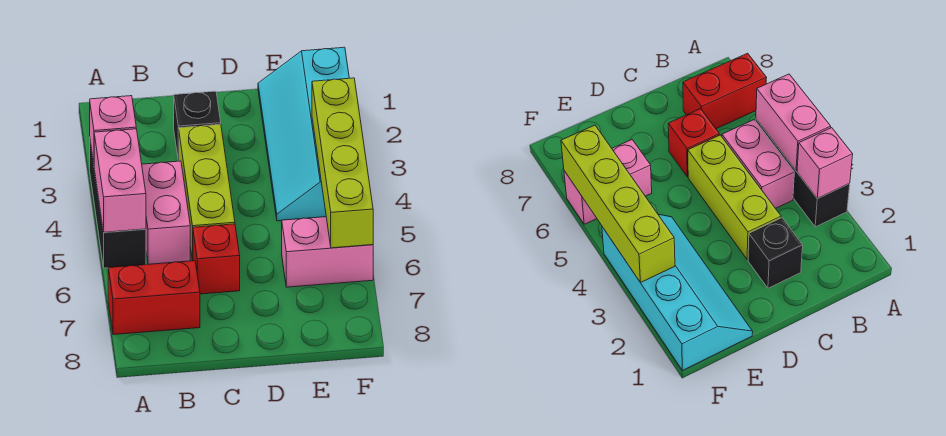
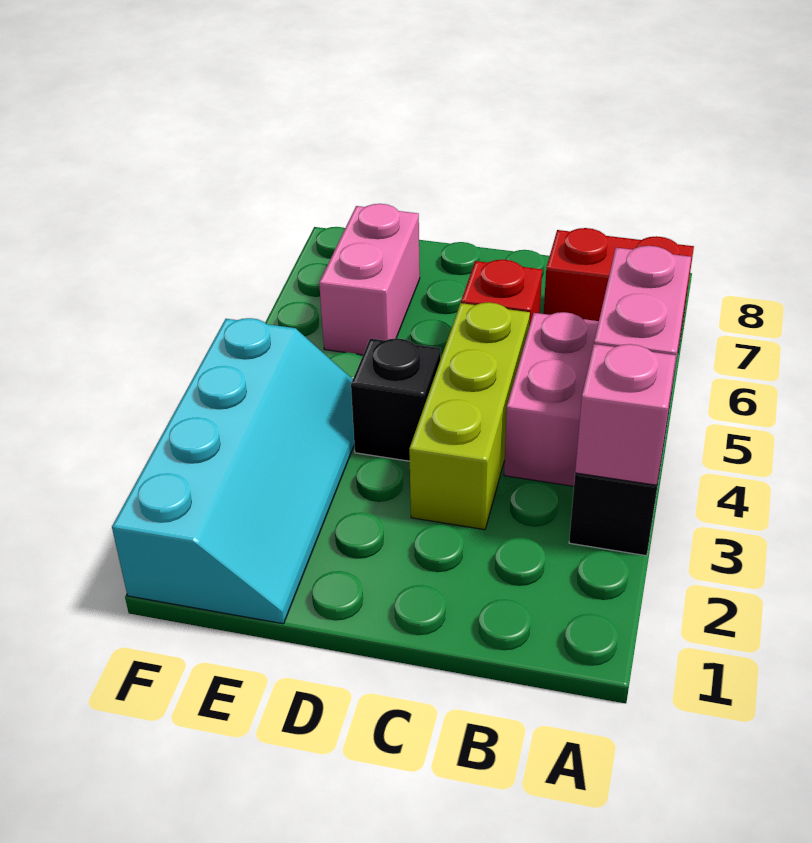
black brick C2 level 1 -> black brick D4 level 1
pink brick E6:F6 level 1 -> pink brick E6:E7 level 1
lime brick F3:F6 level 2 -> none

